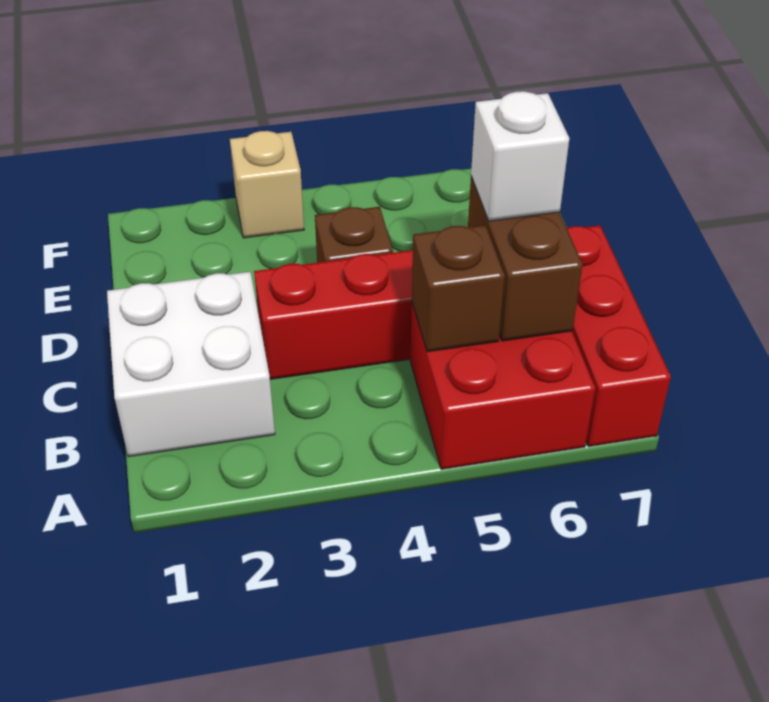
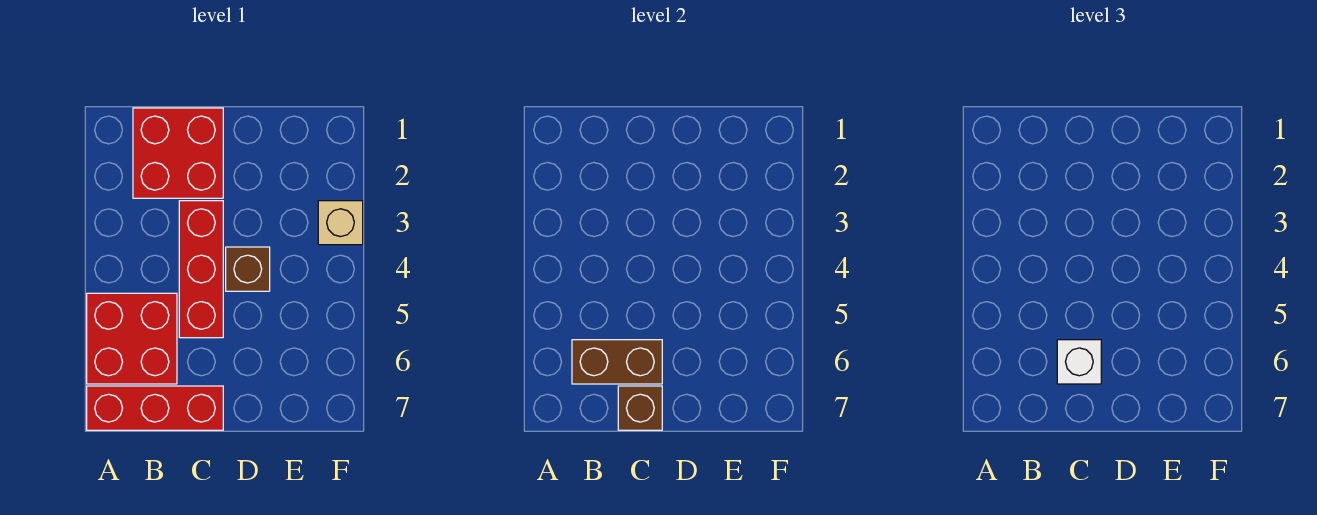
white brick B1:C2 level 1 -> red brick B1:C2 level 1
brown brick B5 level 2 -> brown brick C7 level 2

